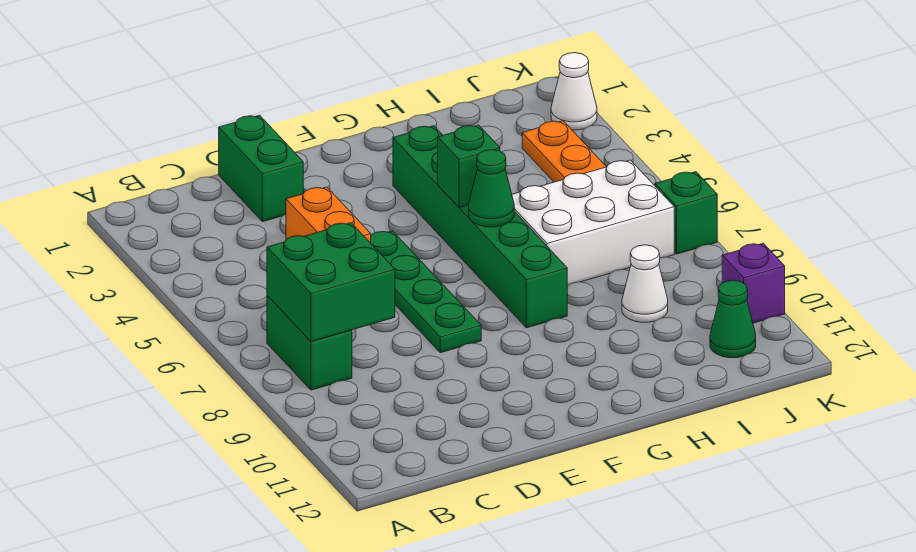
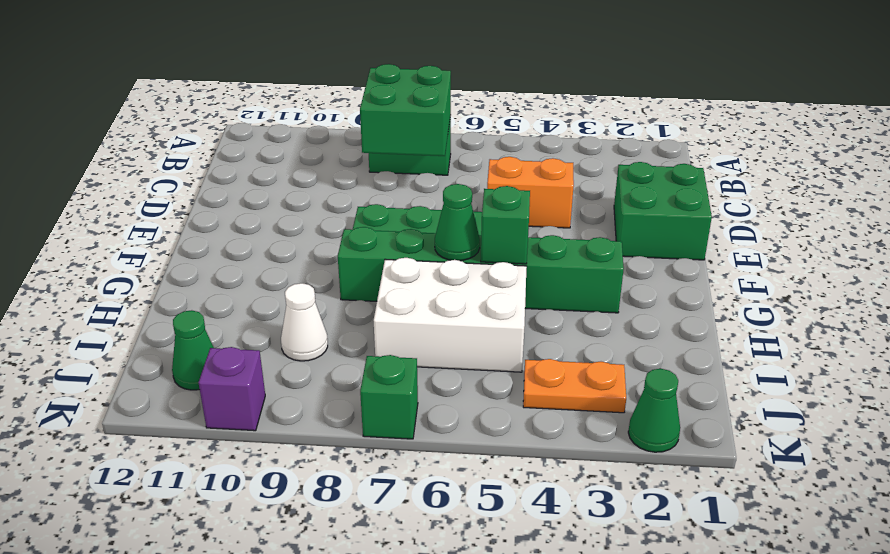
green brick D1:D2 level 1 -> green brick D1:E2 level 1
white brick H6:J7 level 1 -> white brick H5:I7 level 1
white cone K2 level 1 -> green cone K2 level 1

